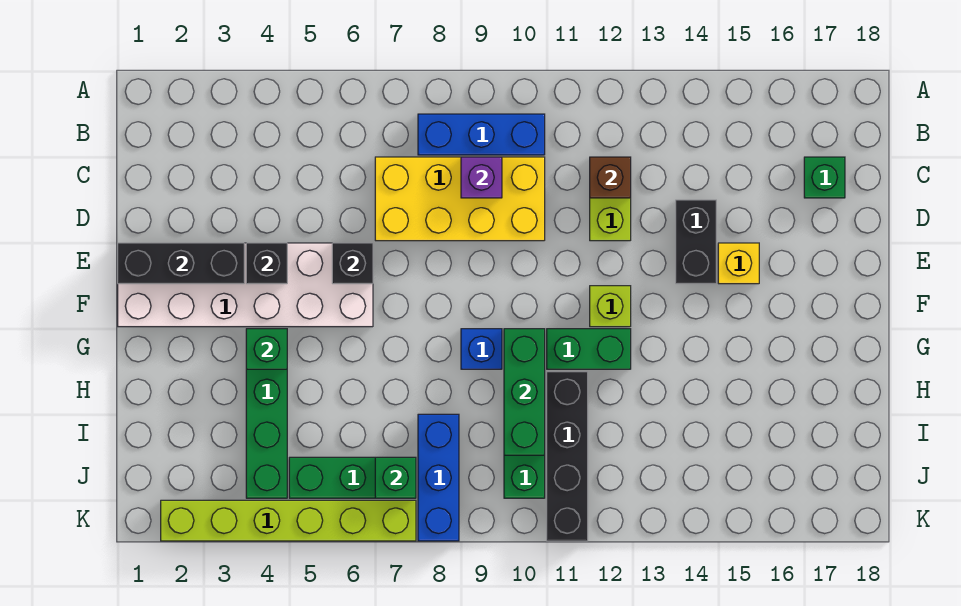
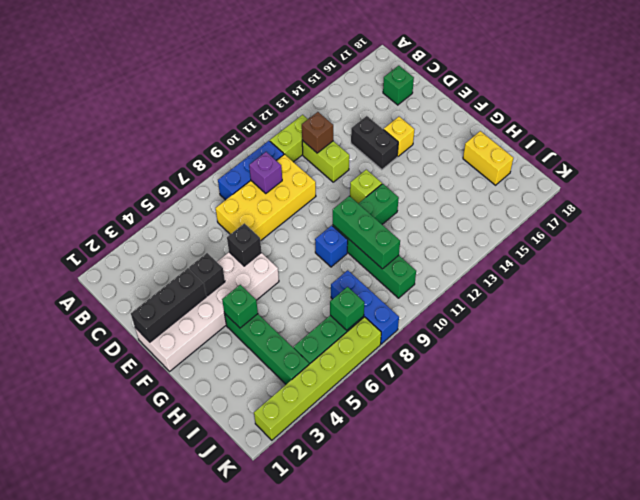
none -> lime brick B11:B12 level 1
black brick H11:K11 level 1 -> none
none -> yellow brick H17:I17 level 1

